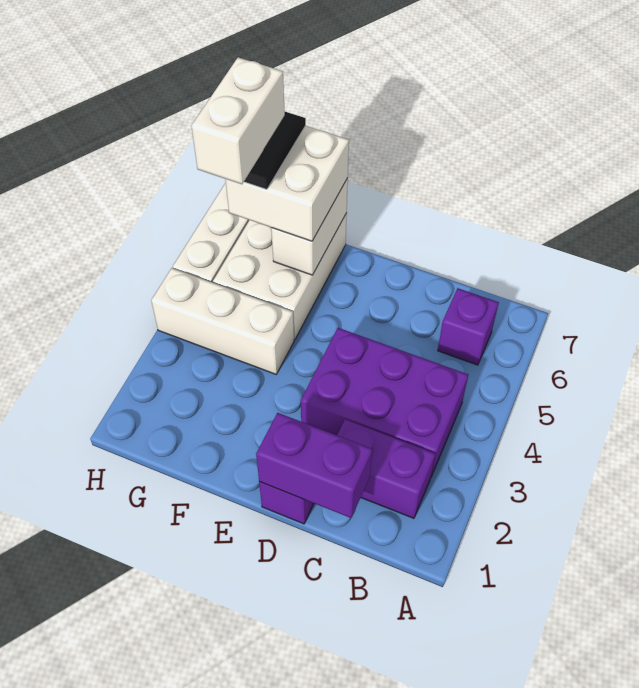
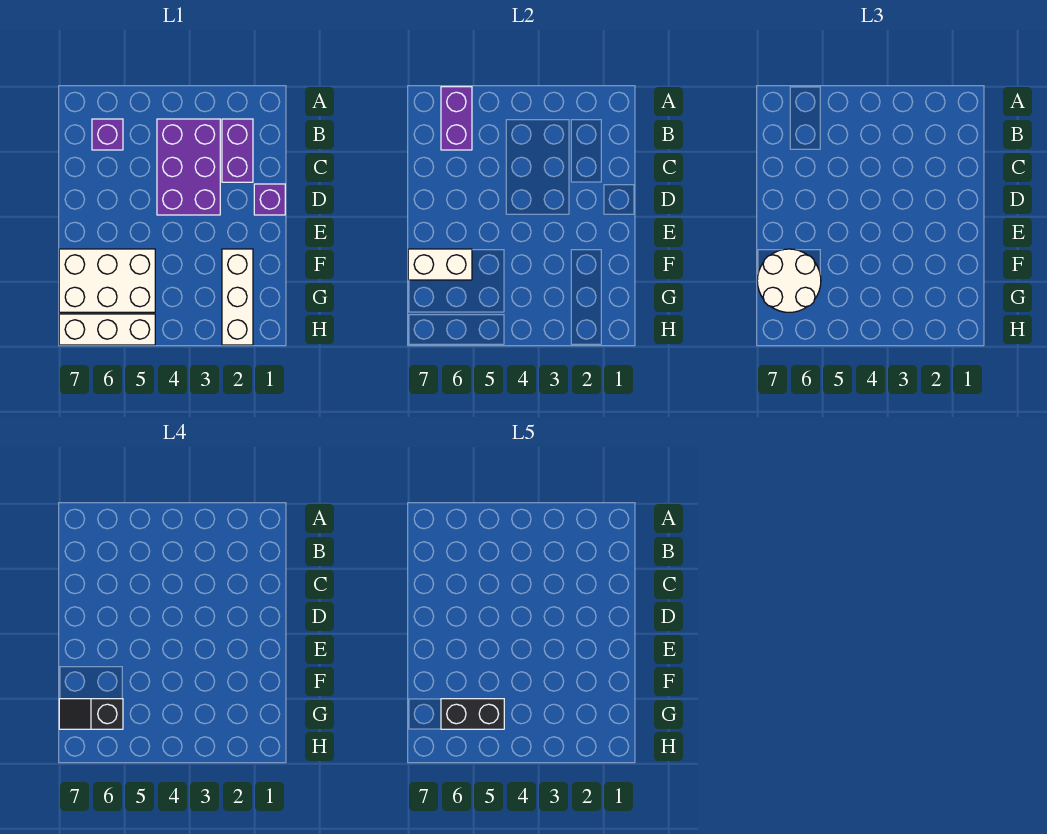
purple brick C1:D1 level 2 -> purple brick A6:B6 level 2
white brick F4:H4 level 1 -> white brick F2:H2 level 1
white brick F6:G7 level 3 -> white round brick F6:G7 level 3
white brick G5:G6 level 5 -> black brick G5:G6 level 5

